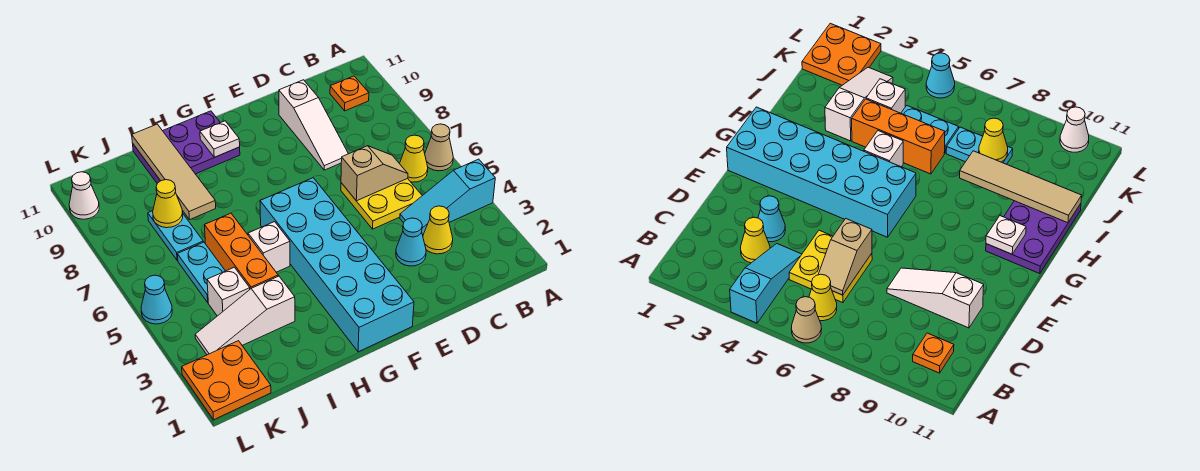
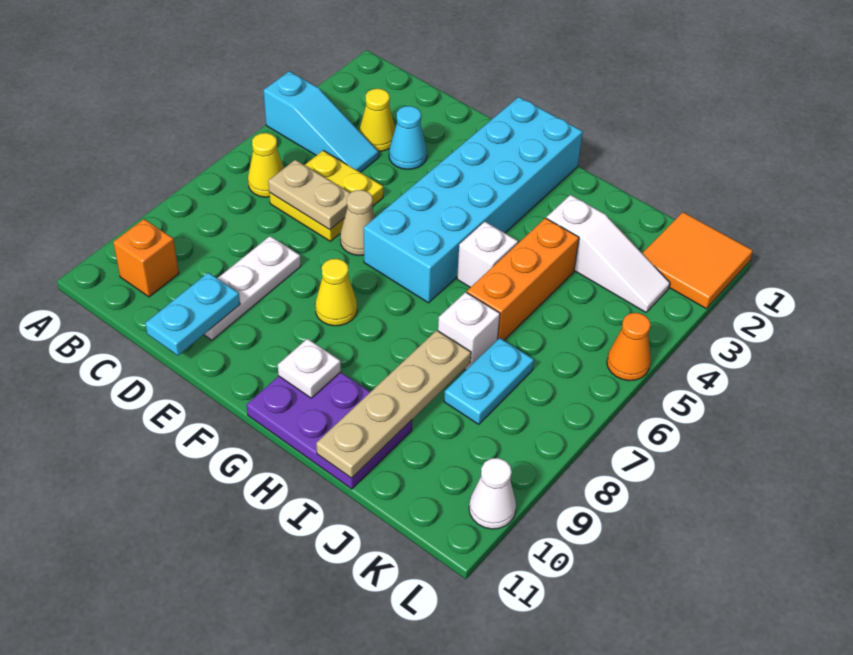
tan cone A6 level 1 -> tan cone E6 level 1
orange plate B10 level 1 -> orange brick B10 level 1
tan slope C6:D6 level 2 top D -> tan plate C6:D6 level 2
white slope D8:D10 level 1 top 10 -> white plate D8:D10 level 1
tan tile I8:I11 level 2 -> tan plate I8:I11 level 2
white brick J4 level 1 -> white brick I7 level 1
cyan plate J5:J6 level 1 -> cyan plate D10:D11 level 2
yellow cone J8 level 2 -> yellow cone F8 level 1
orange plate K1:L2 level 1 -> orange tile K1:L2 level 1
cyan cone L5 level 1 -> orange cone L5 level 1

